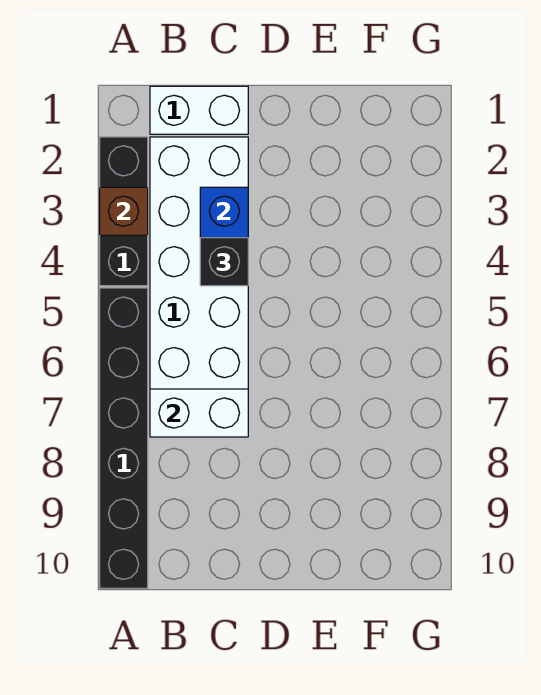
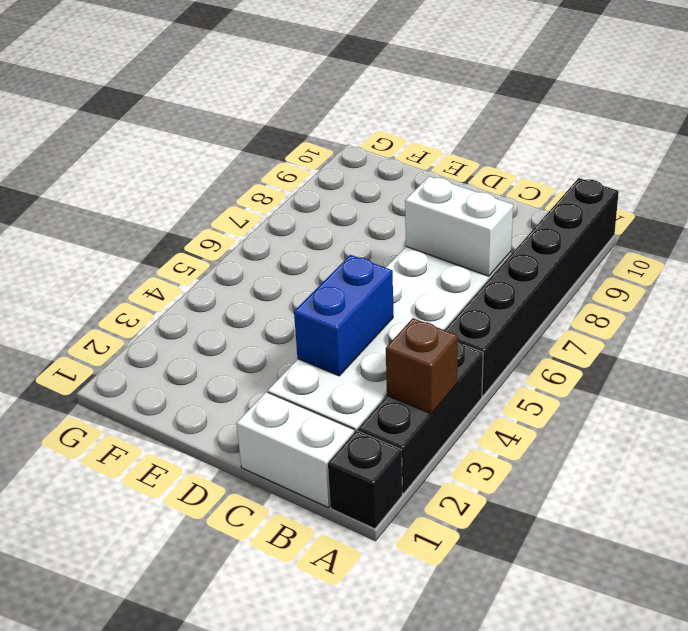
black brick C4 level 3 -> black brick A1 level 1

